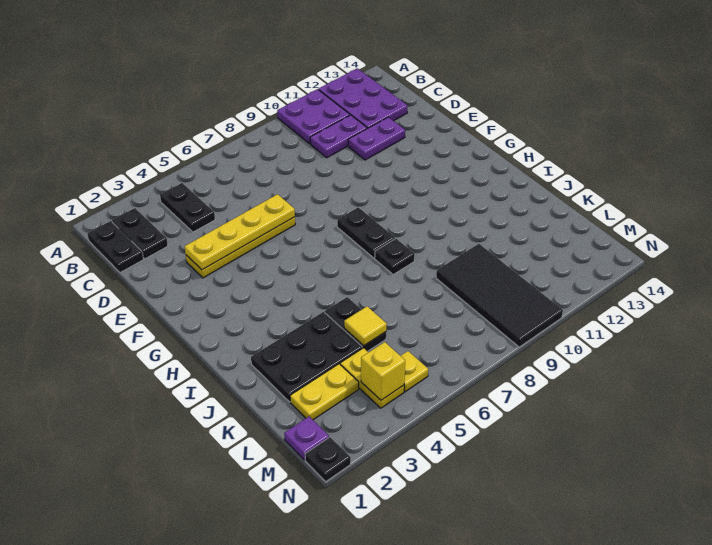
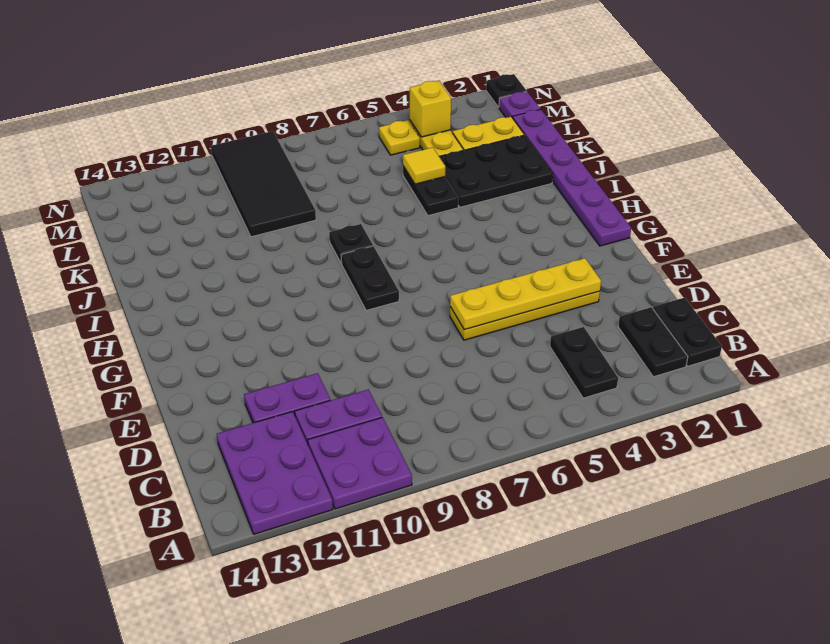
none -> purple plate G1:L1 level 1

